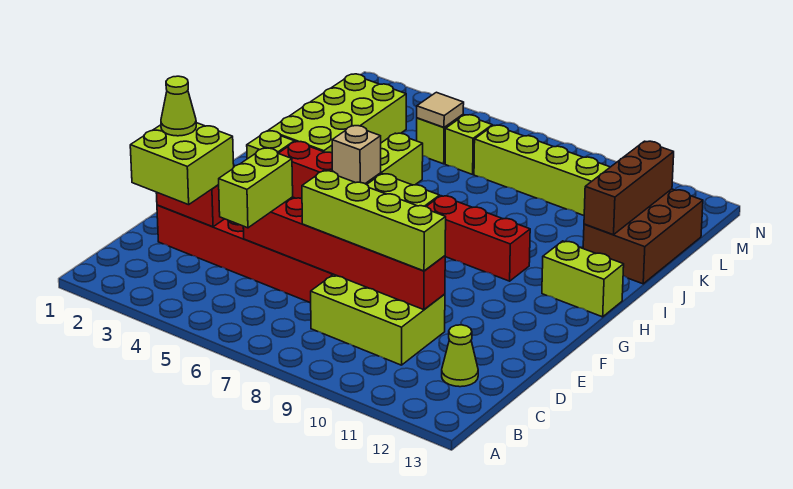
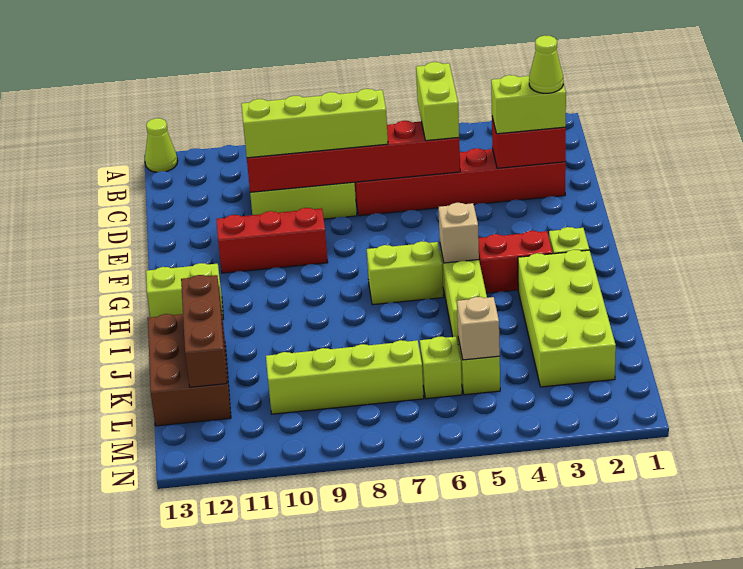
lime brick C2:D3 level 3 -> lime brick D2:D3 level 3
lime cone C12 level 1 -> lime cone A13 level 1
red brick H8:H10 level 1 -> red brick F9:F11 level 1
tan tile L5 level 2 -> tan brick L5 level 2

